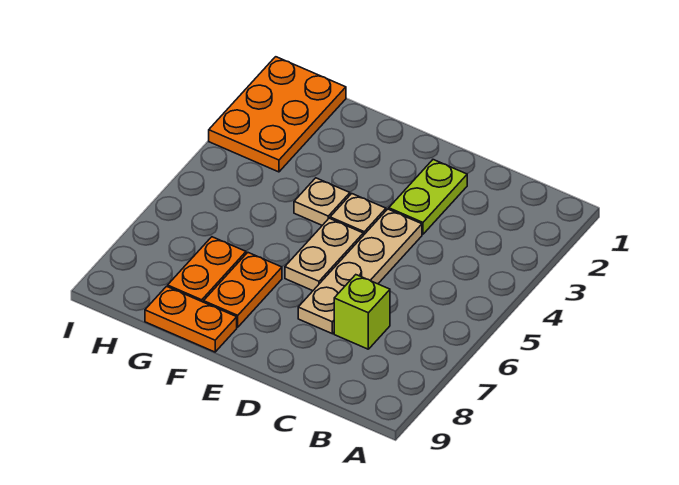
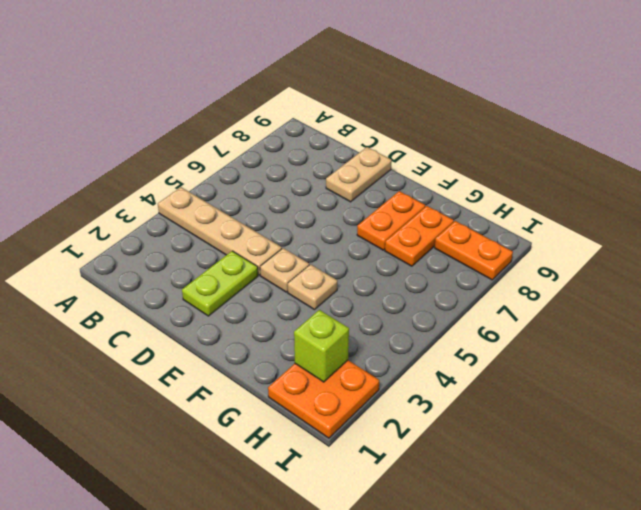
lime brick C7 level 1 -> lime brick H2 level 2
tan plate D4:D7 level 1 -> tan plate A4:D4 level 1
tan plate E5:E6 level 1 -> tan plate D8:D9 level 1
orange plate F9:G9 level 1 -> orange plate H8:I8 level 1
orange plate H1:I3 level 1 -> orange plate H1:I2 level 1

